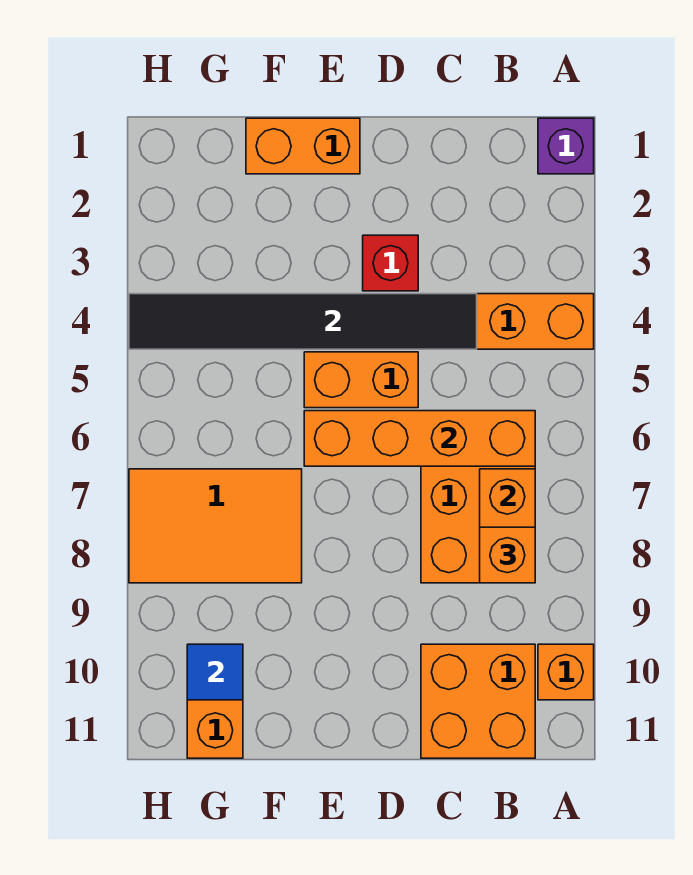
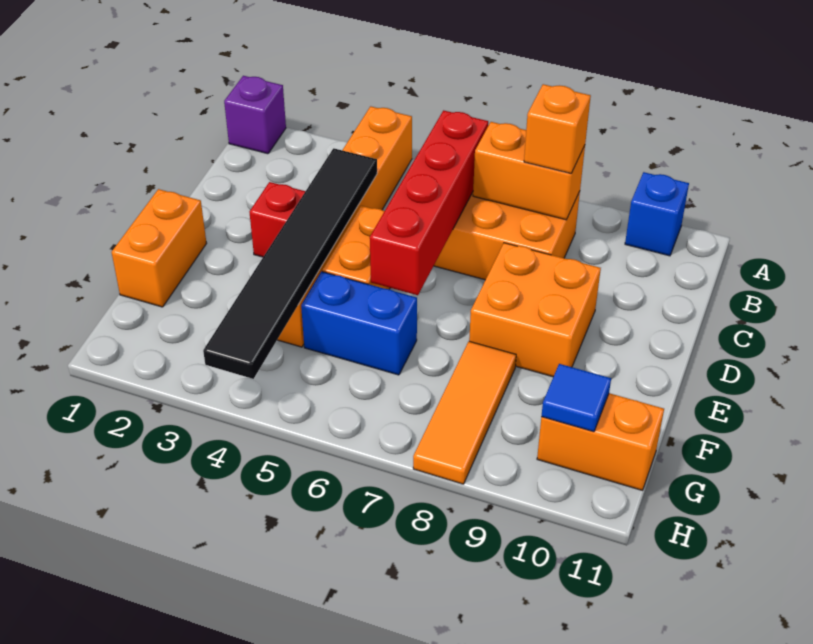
orange brick A10 level 1 -> blue brick A10 level 1
orange brick B6:E6 level 2 -> red brick B6:E6 level 2
orange brick B10:C11 level 1 -> orange brick D8:E9 level 1
none -> blue brick F5:F6 level 1
orange tile F7:H8 level 1 -> orange tile F8:H8 level 1

